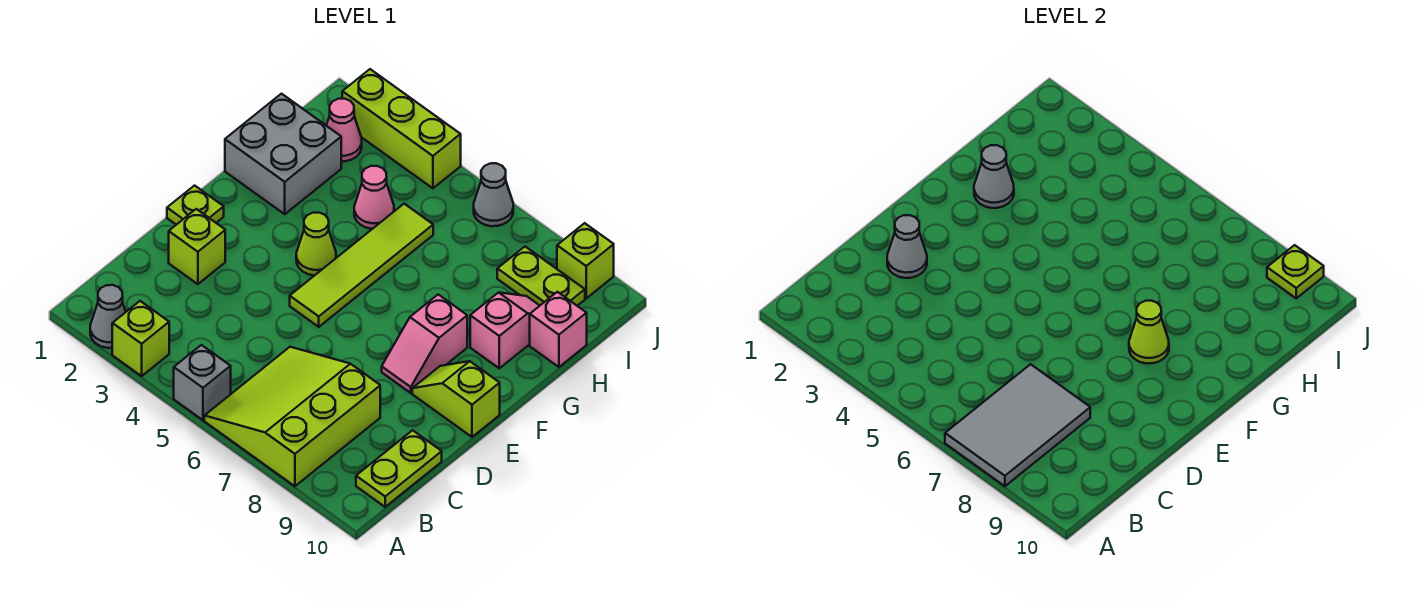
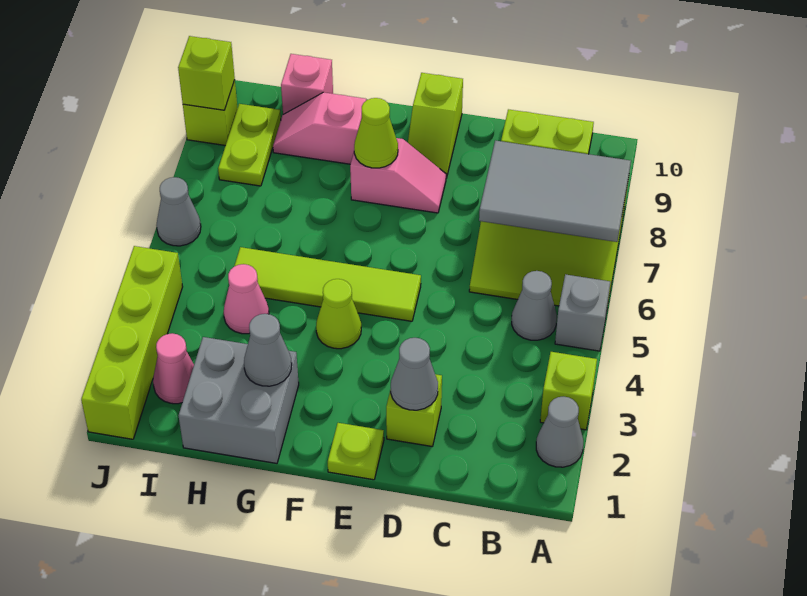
none -> grey cone B5 level 1
lime brick J2:J4 level 1 -> lime brick J1:J4 level 1
lime plate J9 level 2 -> lime brick J9 level 2

